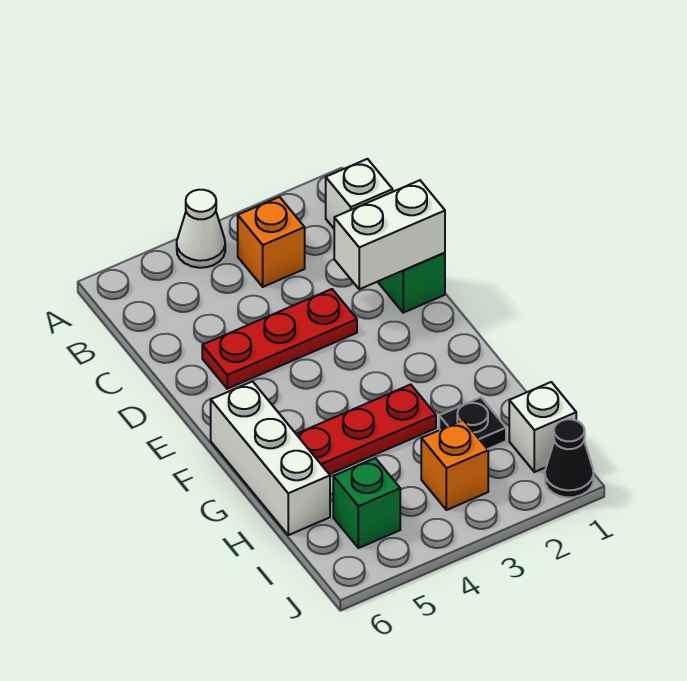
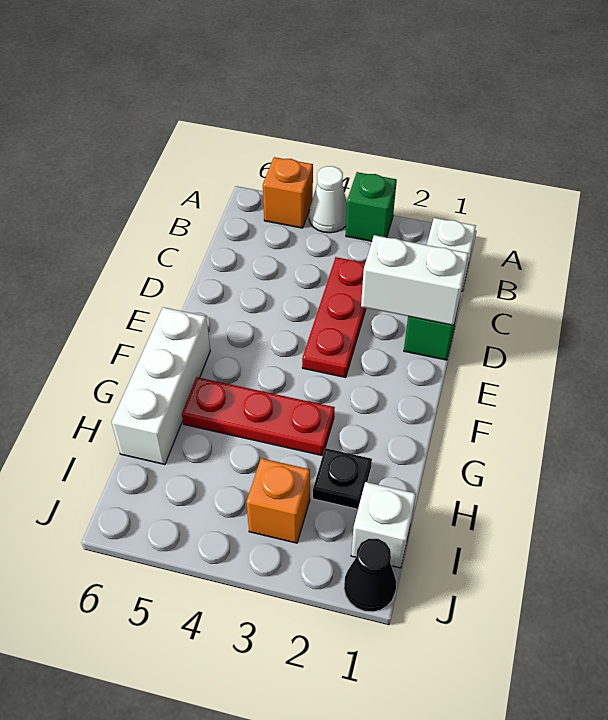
orange brick B3 level 1 -> orange brick A5 level 1
red plate D3:D5 level 1 -> red plate C3:E3 level 1
green brick I5 level 1 -> green brick A3 level 1

